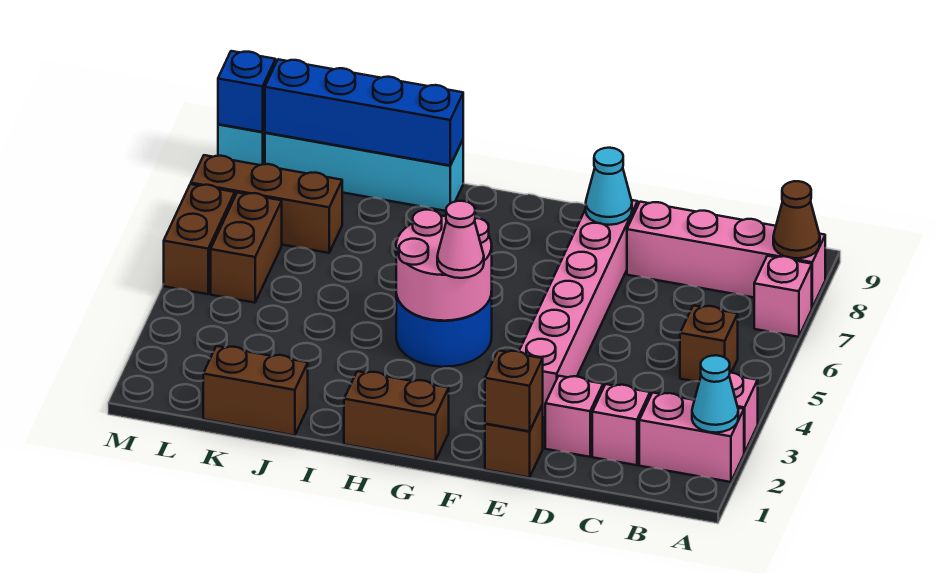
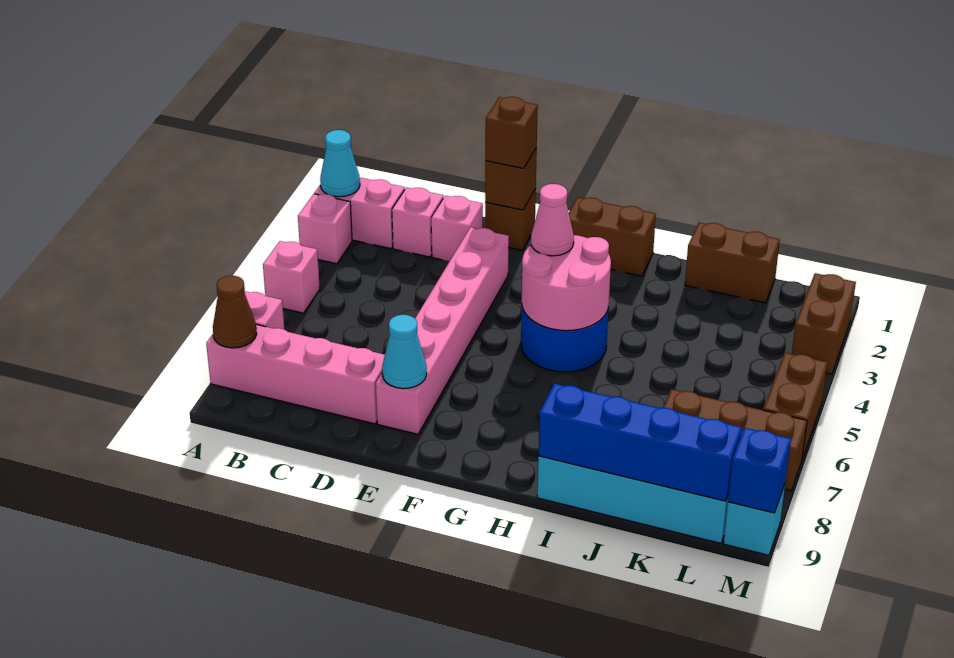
none -> pink brick A5 level 1
brown brick B5 level 1 -> brown brick E1 level 3
brown brick L5:L6 level 1 -> brown brick M2:M3 level 1

